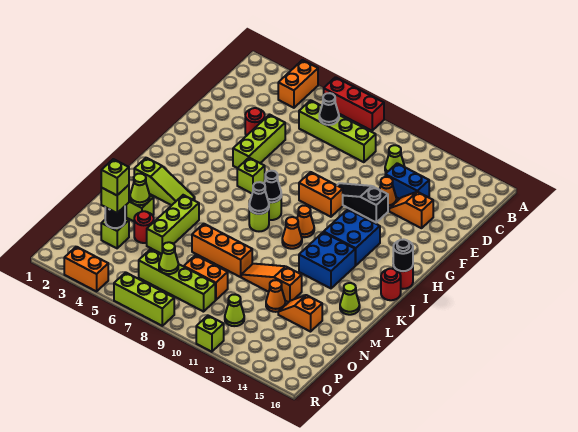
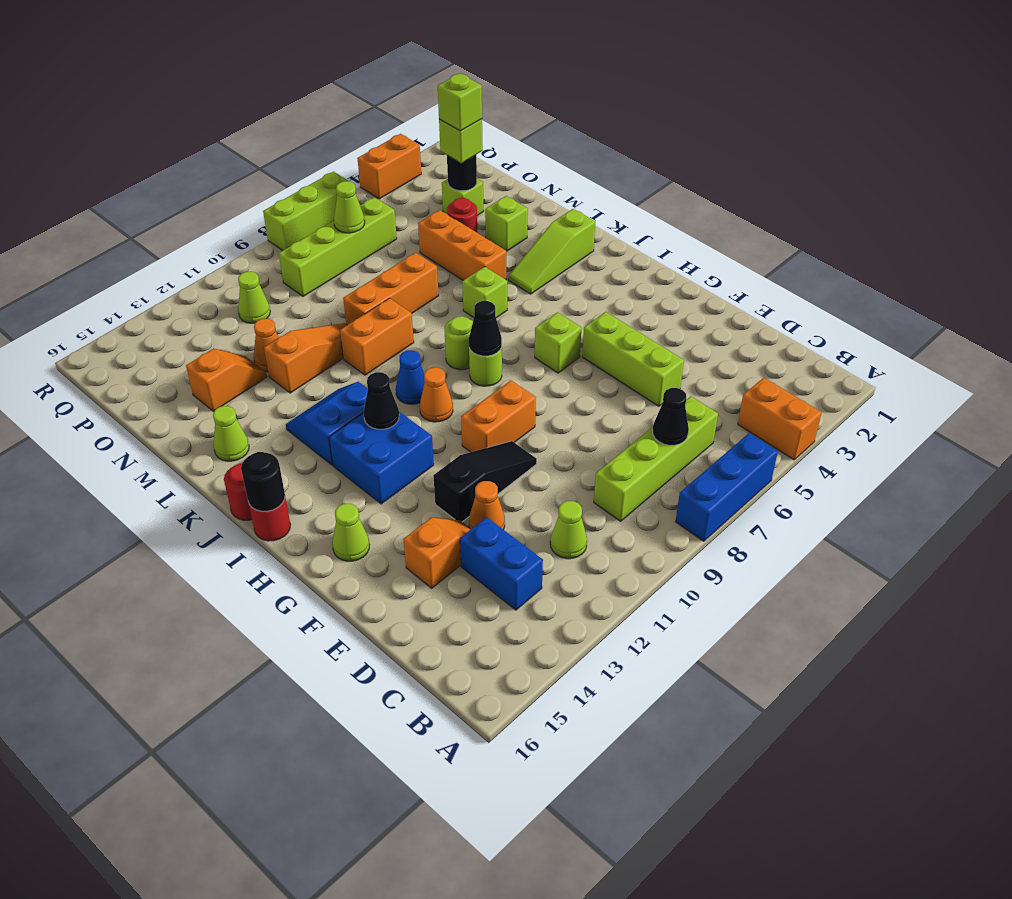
red brick A6:A8 level 1 -> blue brick A6:A8 level 1
blue brick D12:D13 level 1 -> blue brick C13:D13 level 1
red round brick E4 level 1 -> none
black cone J8 level 2 -> black cone I12 level 2
orange cone J10 level 1 -> blue cone J10 level 1
blue brick J12:K13 level 1 -> blue slope J12:K13 level 1 top J
lime brick L5:N5 level 1 -> orange brick L5:N5 level 1
lime cone M3 level 2 -> lime cone G15 level 1
orange brick O8:O9 level 1 -> orange brick L9:L10 level 1
lime brick R11 level 1 -> lime brick K6 level 1

